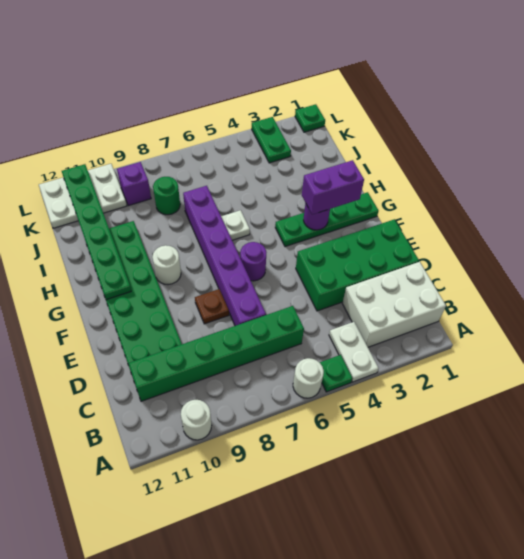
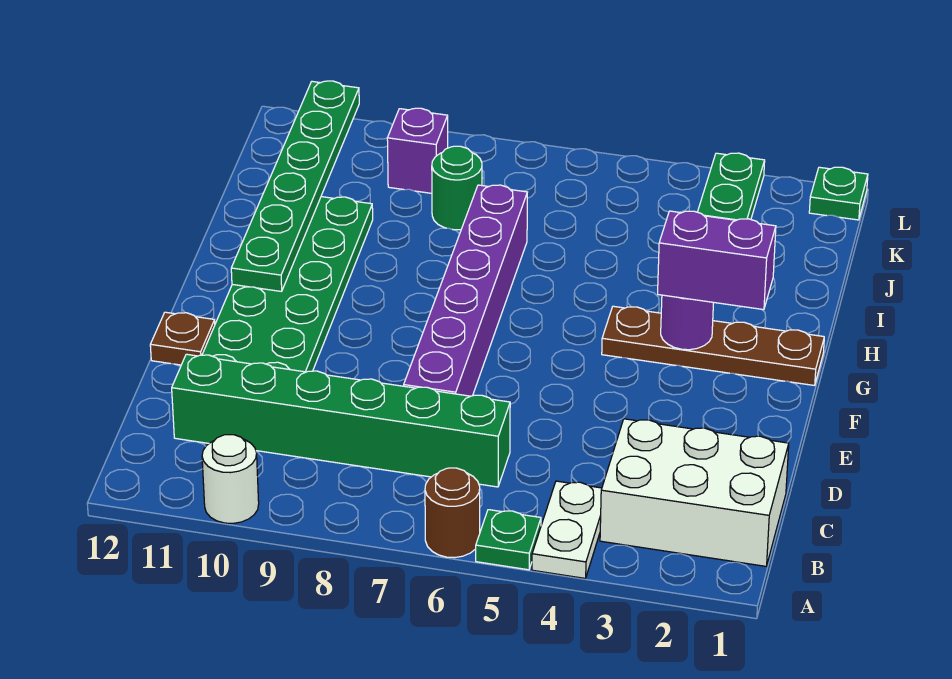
white round brick A6 level 1 -> brown round brick A6 level 1
green brick D1:E4 level 1 -> none
brown plate E8 level 1 -> brown plate E12 level 1
purple round brick F6 level 1 -> none
green plate G1:G4 level 1 -> brown plate G1:G4 level 1
white round brick G9 level 1 -> none
white plate H6 level 1 -> none
white plate K10:L12 level 1 -> none

